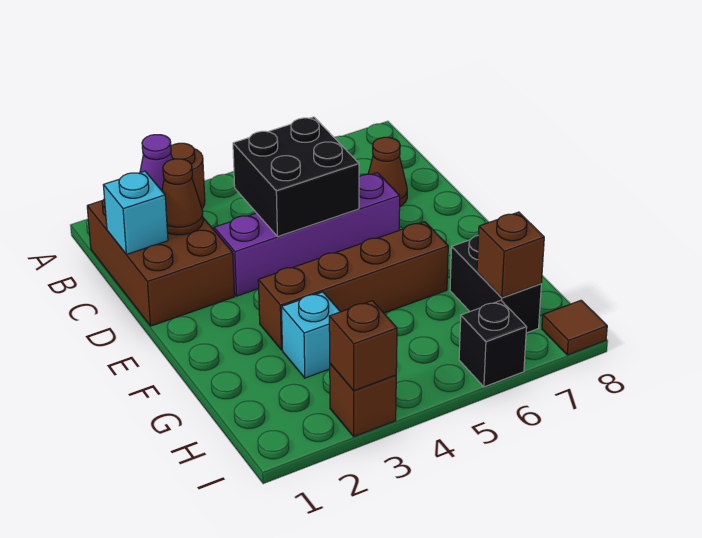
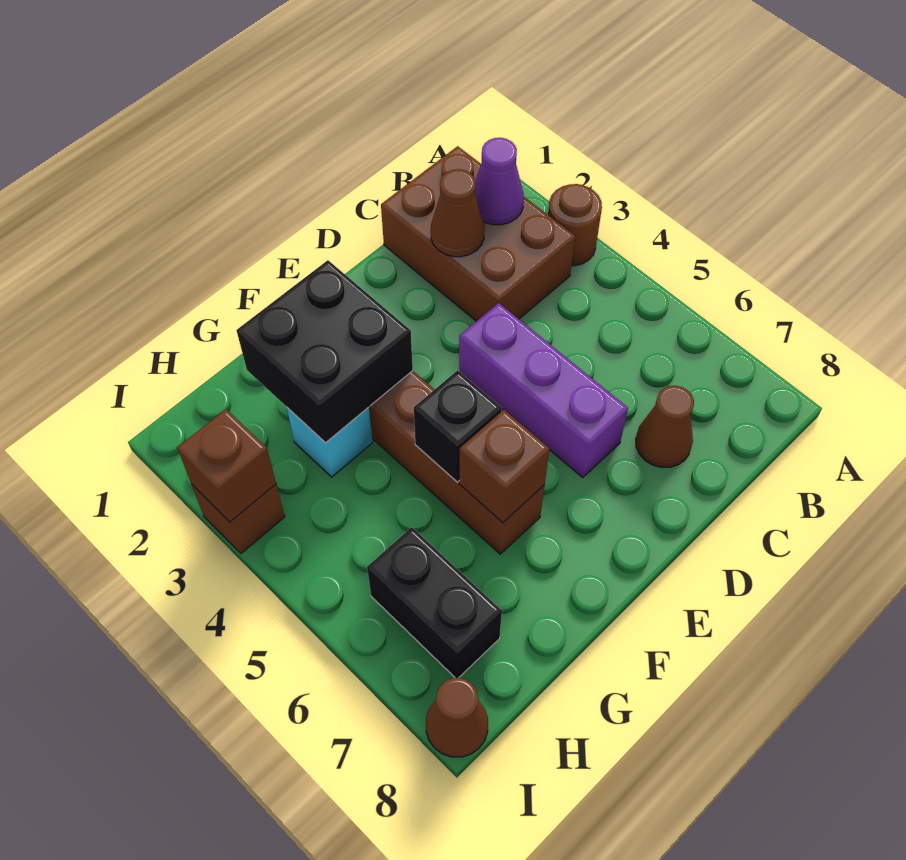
brown brick B1:D2 level 1 -> brown brick B1:C3 level 1
cyan brick C1 level 2 -> none
black brick C4:D5 level 2 -> black brick F2:G3 level 2
purple brick D3:D6 level 1 -> purple brick D4:D6 level 1
black brick G7:H7 level 1 -> black brick H6:H7 level 1
brown brick H7 level 2 -> brown brick F6 level 2
black brick I6 level 1 -> black brick F5 level 2
brown tile I8 level 1 -> brown cone I8 level 1

